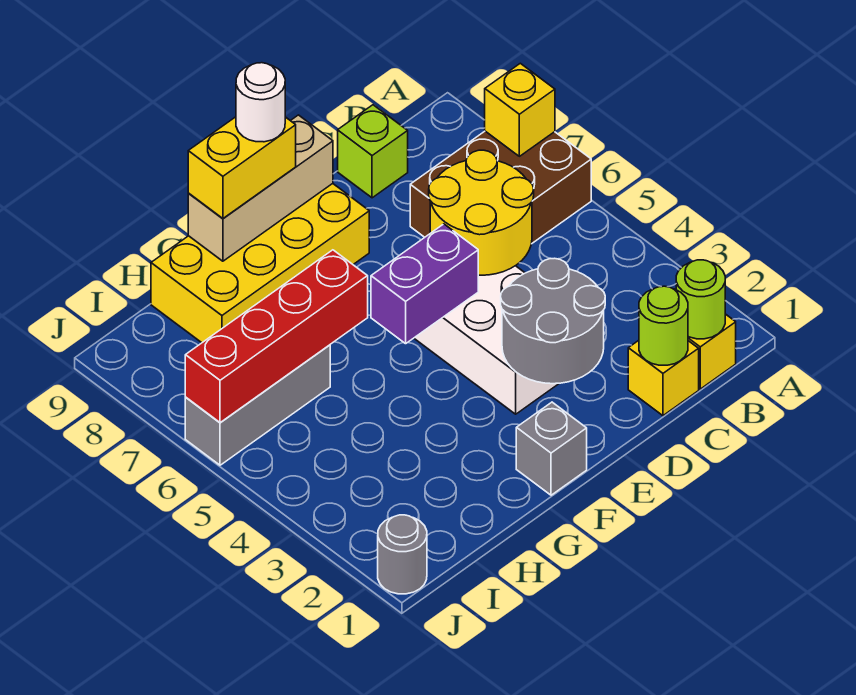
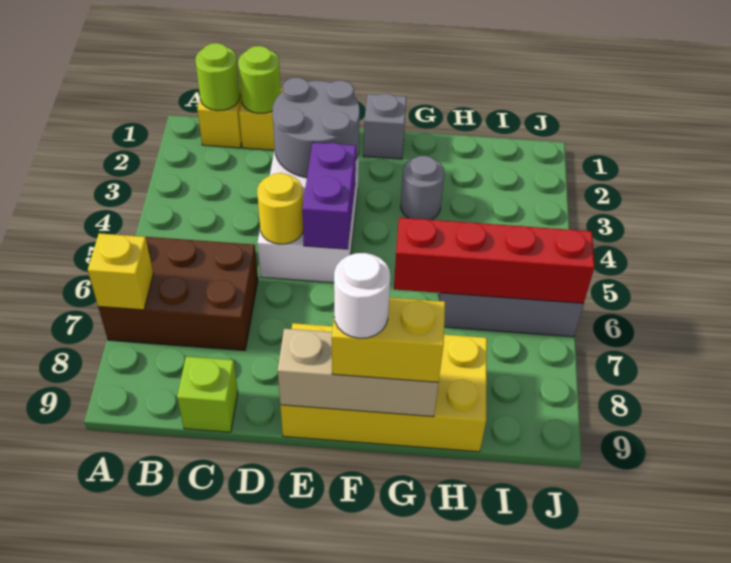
yellow round brick C5:D6 level 2 -> yellow round brick D5 level 2
purple brick E5:F5 level 2 -> purple brick E4:E5 level 2
grey round brick J1 level 1 -> grey round brick G3 level 1

